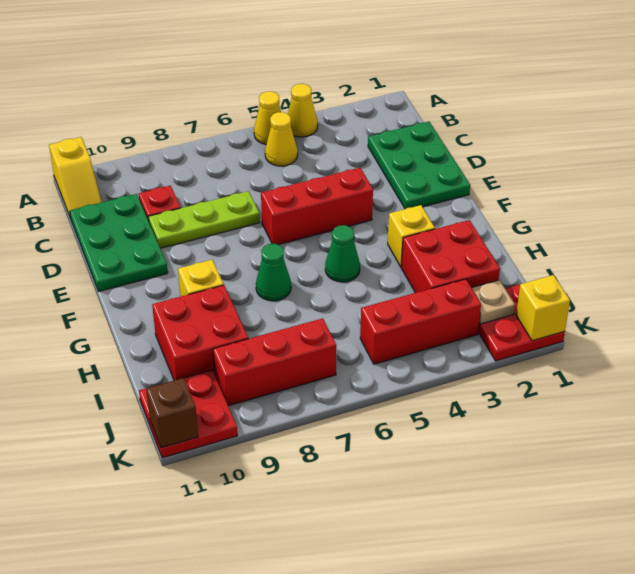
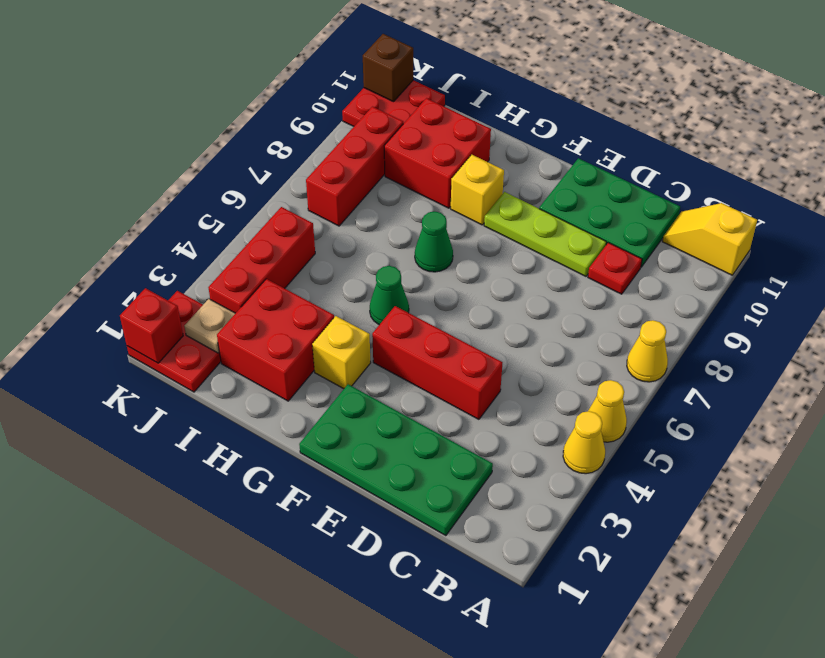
yellow cone B5 level 1 -> yellow cone A7 level 1
green plate C1:E2 level 1 -> green plate C1:F2 level 1
lime plate D7:D9 level 1 -> lime plate D9:F9 level 1
red brick E4:E6 level 1 -> red brick D4:F4 level 1
yellow brick K1 level 2 -> red brick K1 level 2

